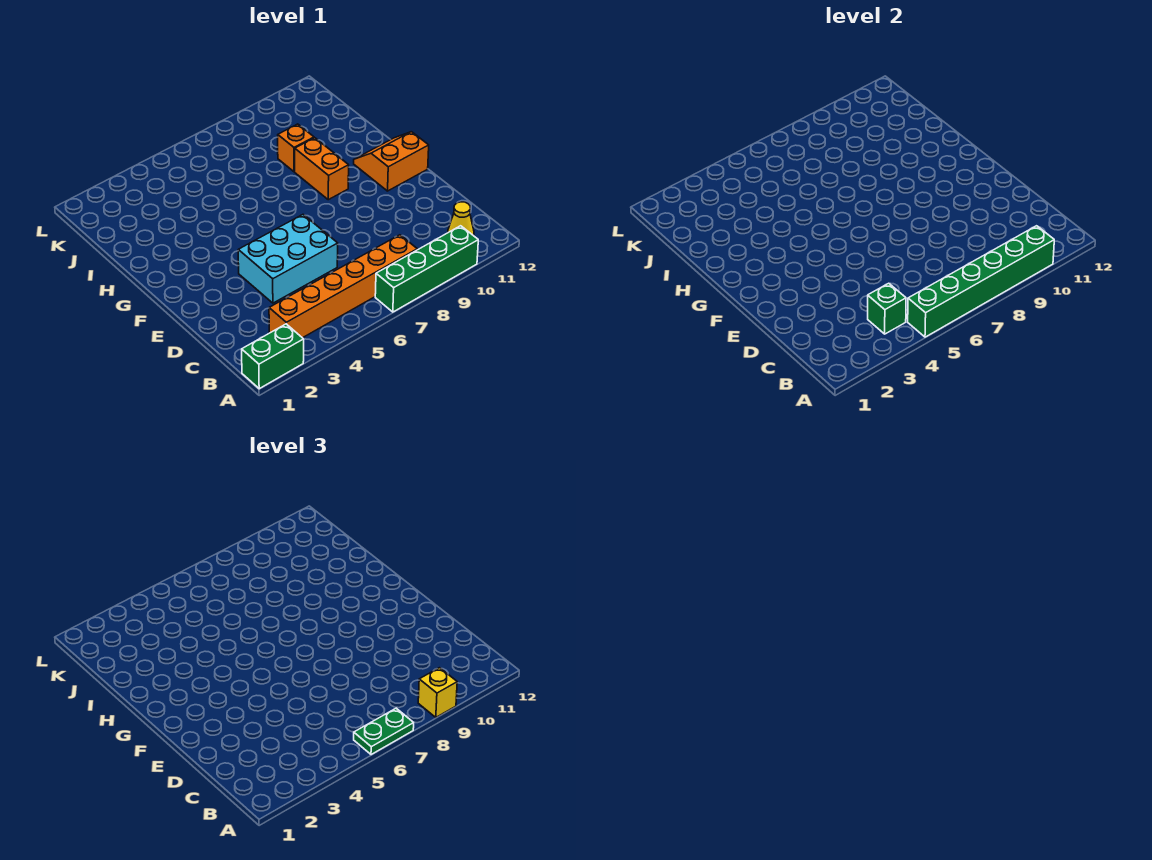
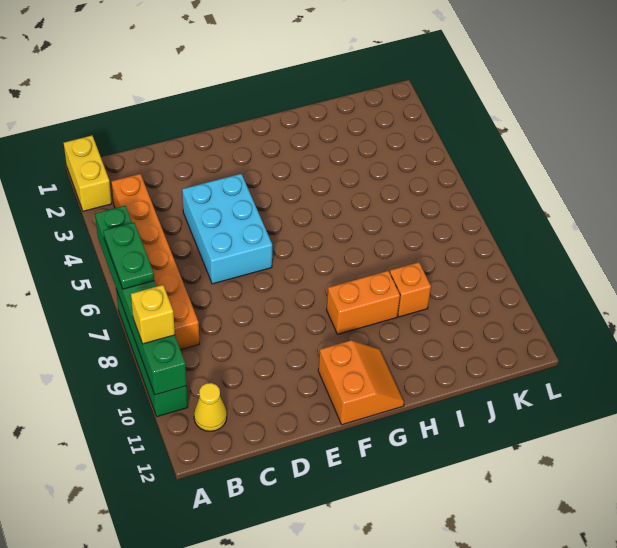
green brick A1:A2 level 1 -> yellow brick A1:A2 level 1
green brick B4 level 2 -> none

